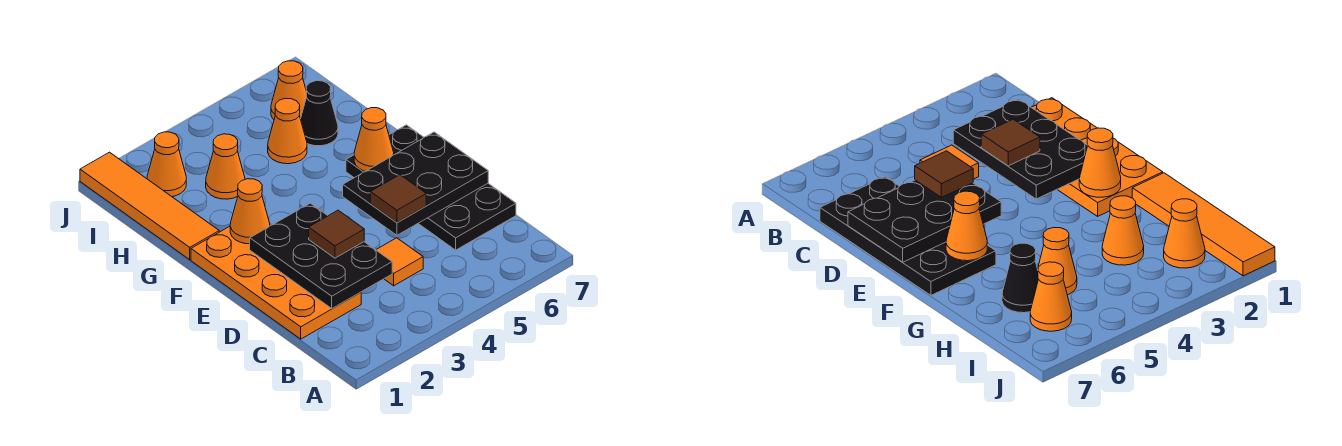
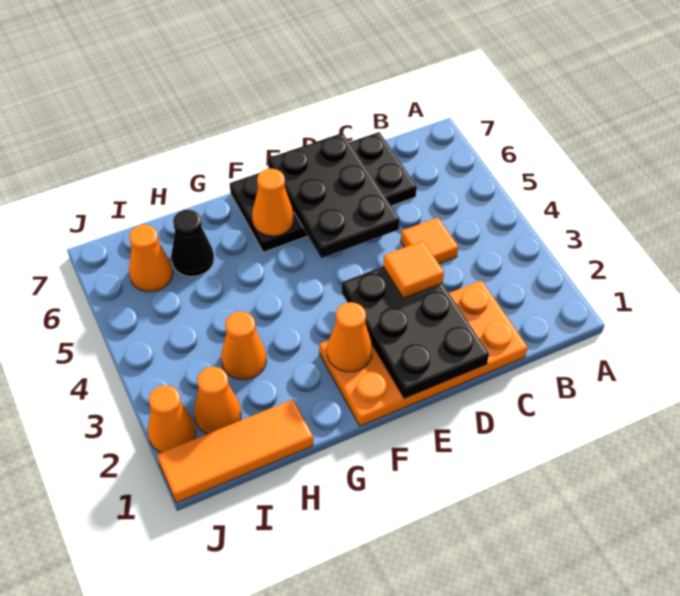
black plate C2:E3 level 2 -> black plate D1:E3 level 2
brown tile D3 level 3 -> orange tile D3 level 3
brown tile D5 level 3 -> none
orange tile G1:J1 level 1 -> orange tile H1:J1 level 1
orange cone H5 level 1 -> orange cone J2 level 1

